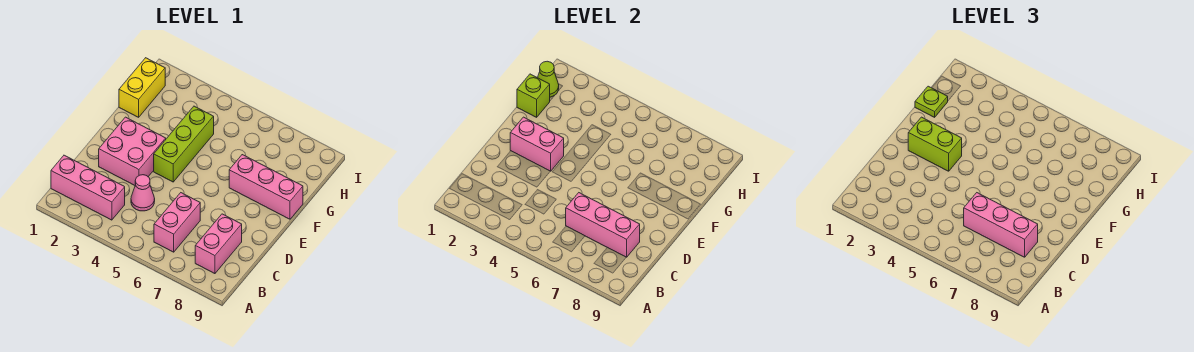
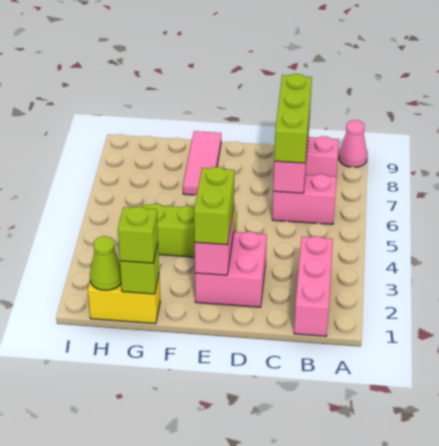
pink cone C4 level 1 -> pink cone A9 level 1
pink brick C6:C8 level 3 -> lime brick C6:C8 level 3
pink brick F7:F9 level 1 -> pink tile F7:F9 level 1
lime plate G1 level 3 -> lime brick G1 level 3

